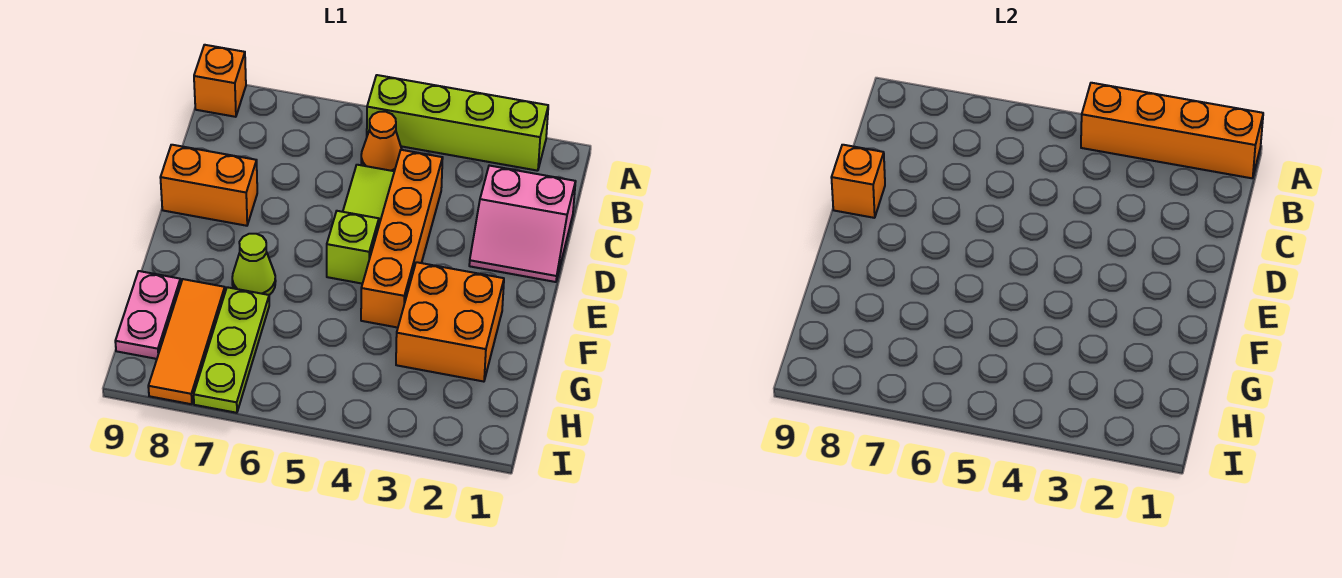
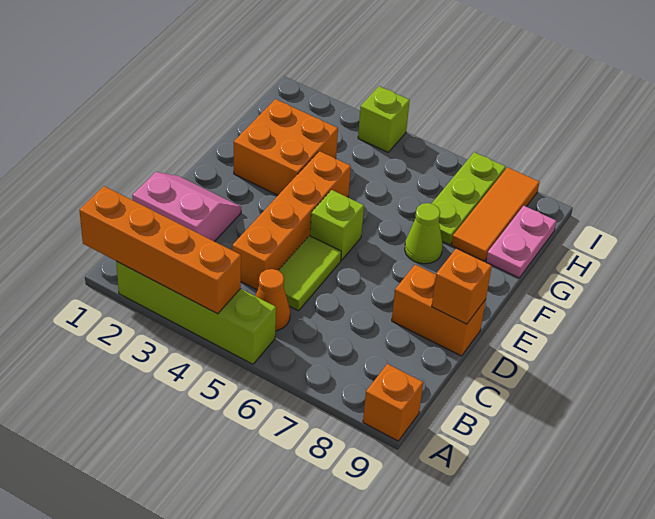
none -> lime brick I4 level 1

